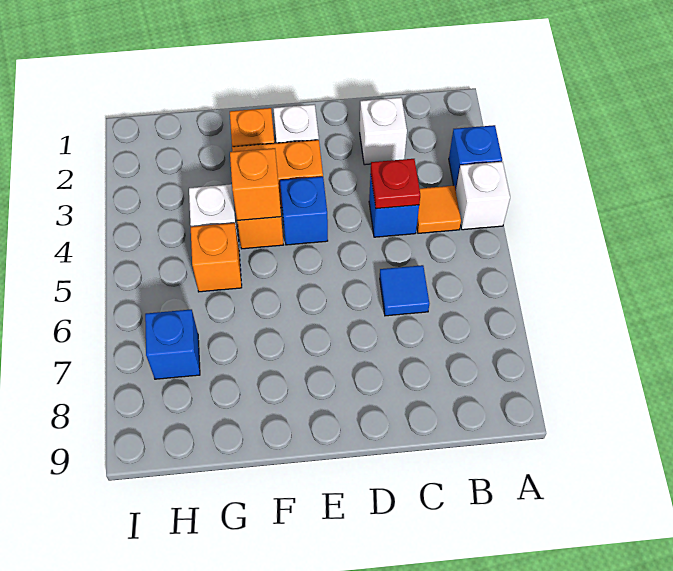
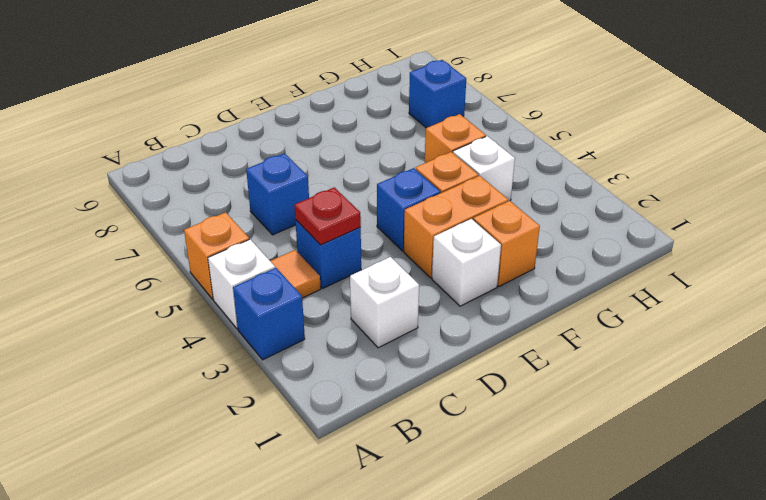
blue tile C6 level 1 -> blue brick C6 level 1
orange brick F4 level 2 -> orange brick A5 level 1

